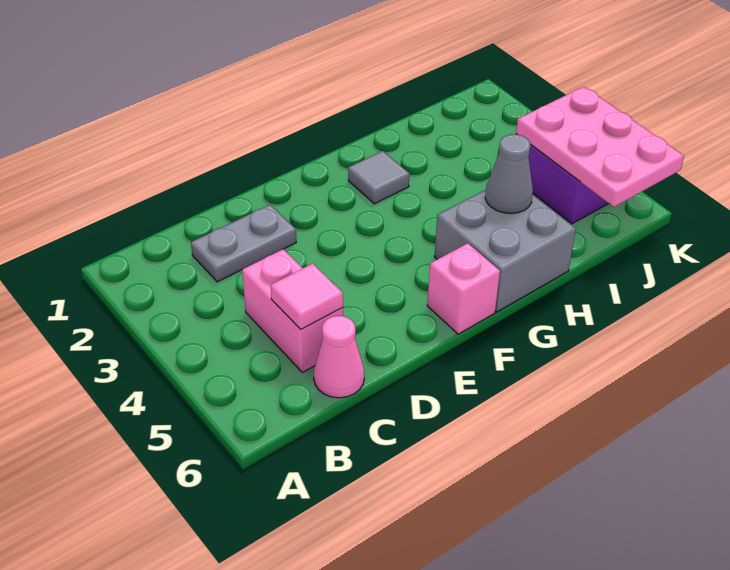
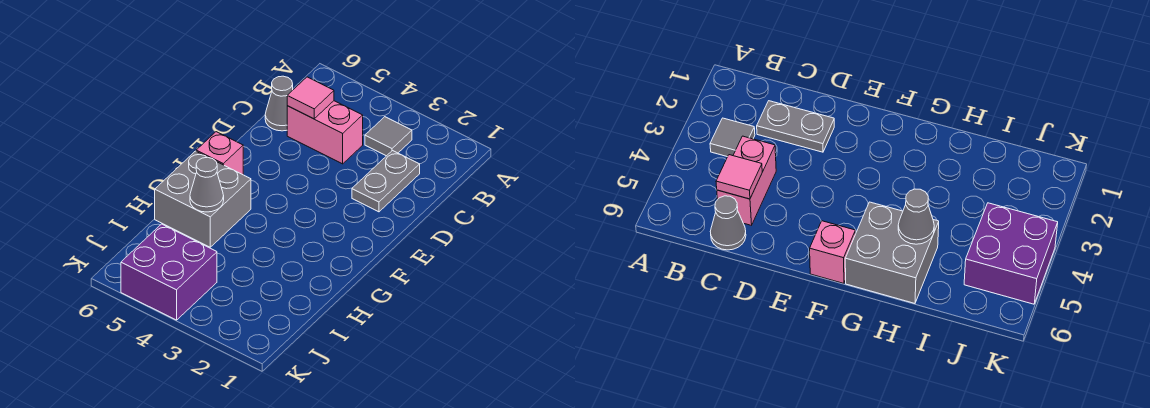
pink cone C6 level 1 -> grey cone C6 level 1
grey tile G2 level 1 -> grey tile B3 level 1
pink plate J4:K6 level 2 -> none

